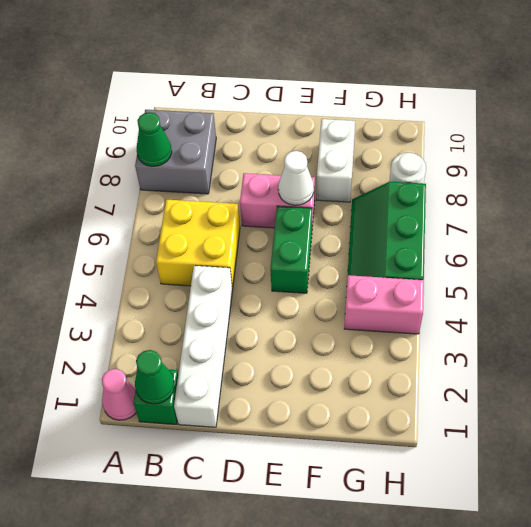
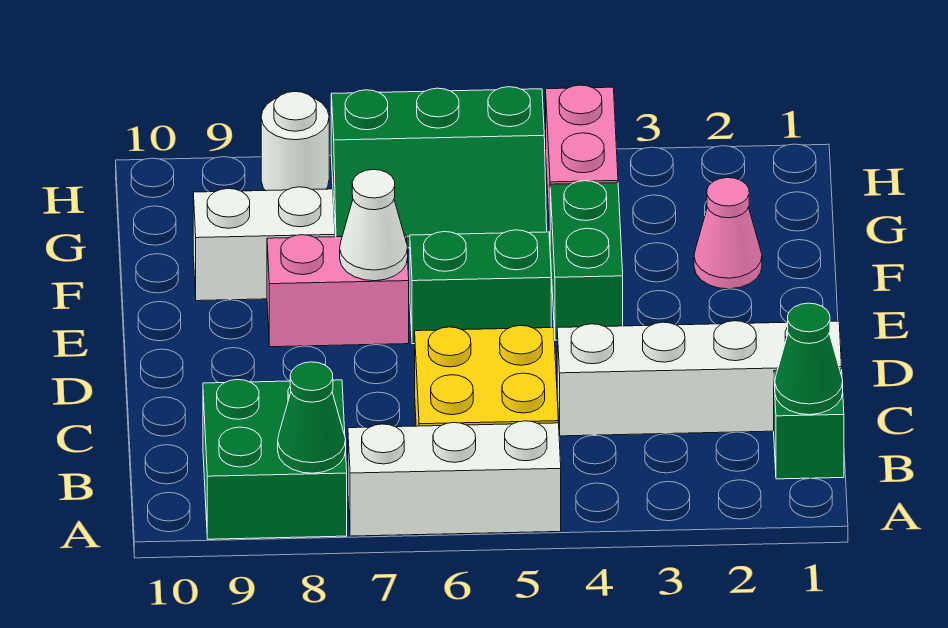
pink cone A1 level 1 -> pink cone F2 level 1
none -> white brick A5:A7 level 1
grey brick A8:B9 level 1 -> green brick A8:B9 level 1
pink brick D7:E7 level 1 -> pink brick E7:E8 level 1
none -> green brick E4:F4 level 1

